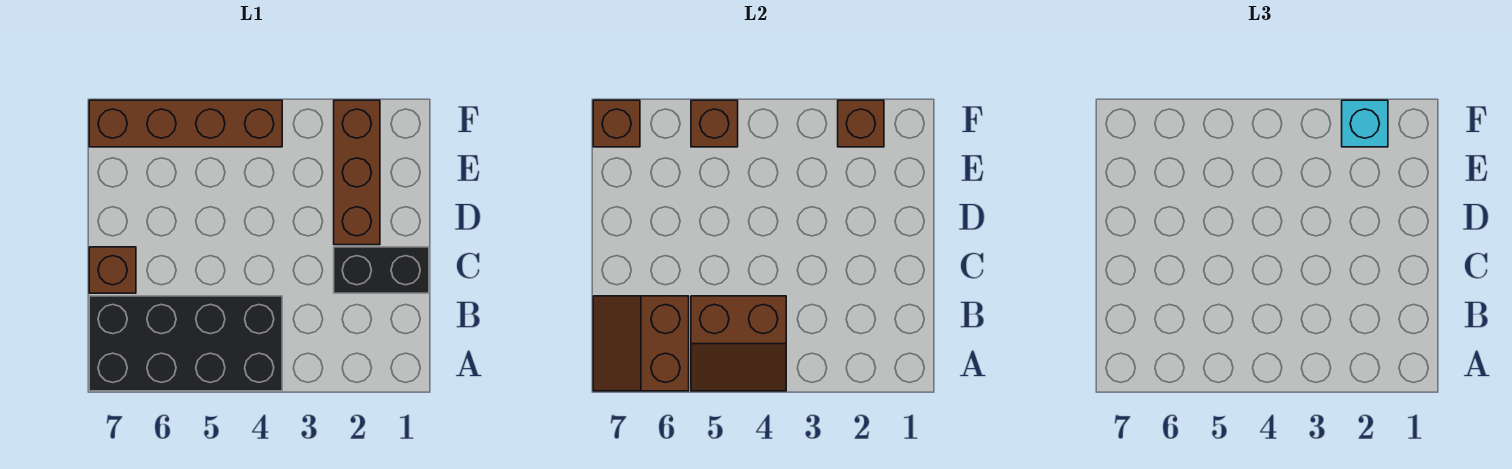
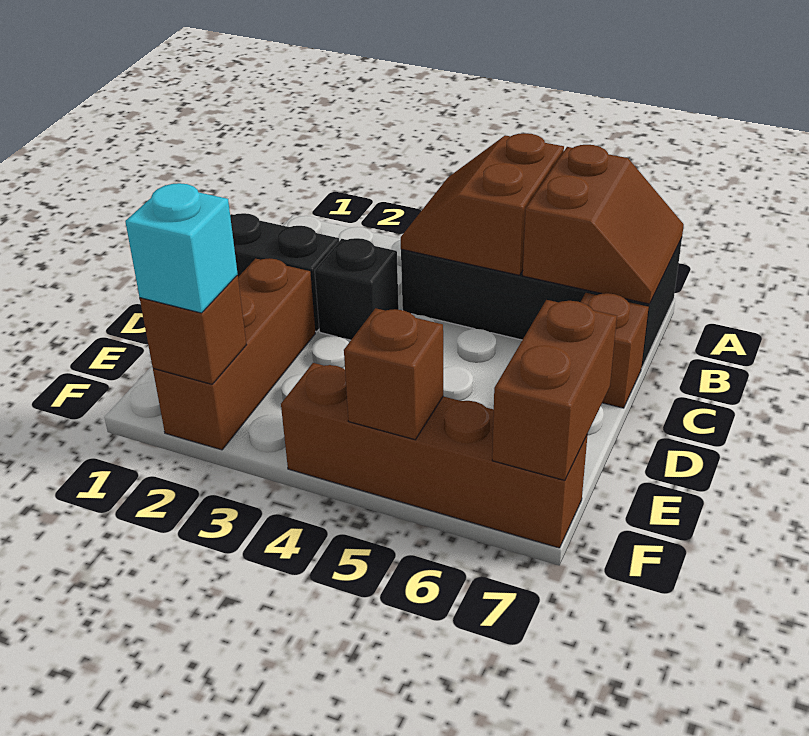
brown slope A4:B5 level 2 top B -> brown slope A4:B5 level 2 top 5
none -> black brick C3 level 1
brown brick F7 level 2 -> brown brick E7:F7 level 2

